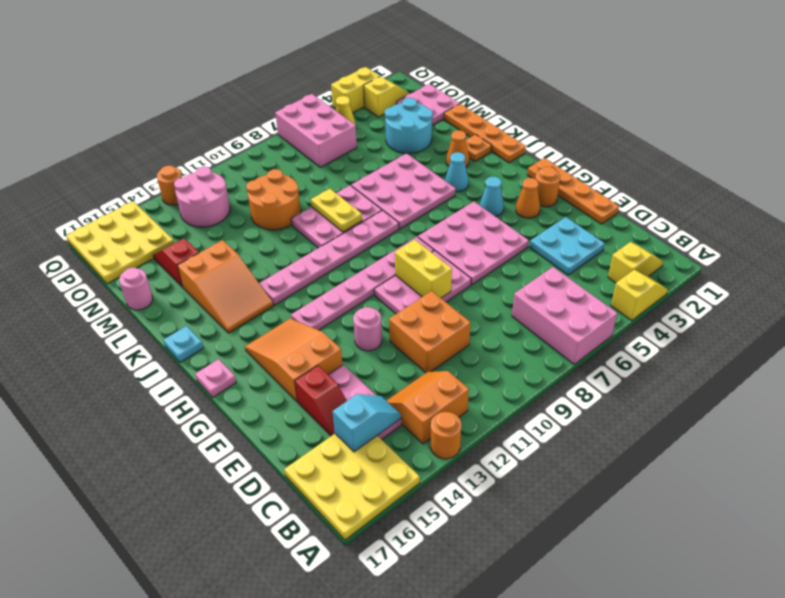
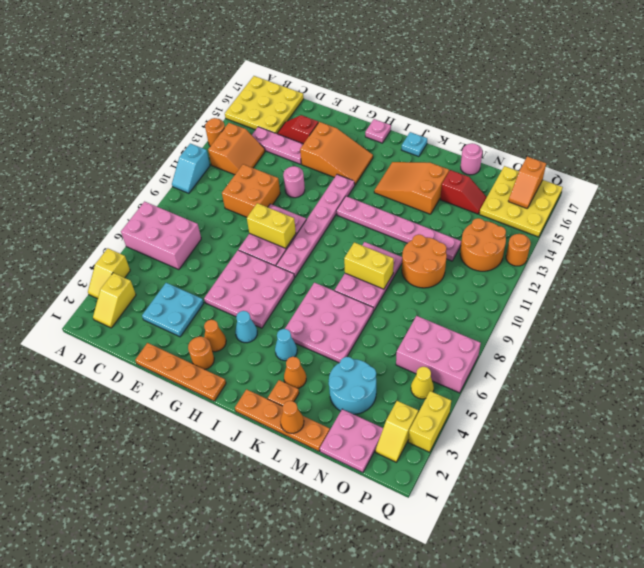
cyan slope C14:C15 level 2 top 15 -> cyan slope A10:A11 level 1 top 11
pink plate J8:J13 level 1 -> pink plate I12:N12 level 1
yellow plate K9:L9 level 2 -> yellow brick K9:L9 level 2
none -> orange cone L1 level 2
pink round brick O12:P13 level 1 -> orange round brick O12:P13 level 1
none -> orange slope P16:P17 level 2 top 17

